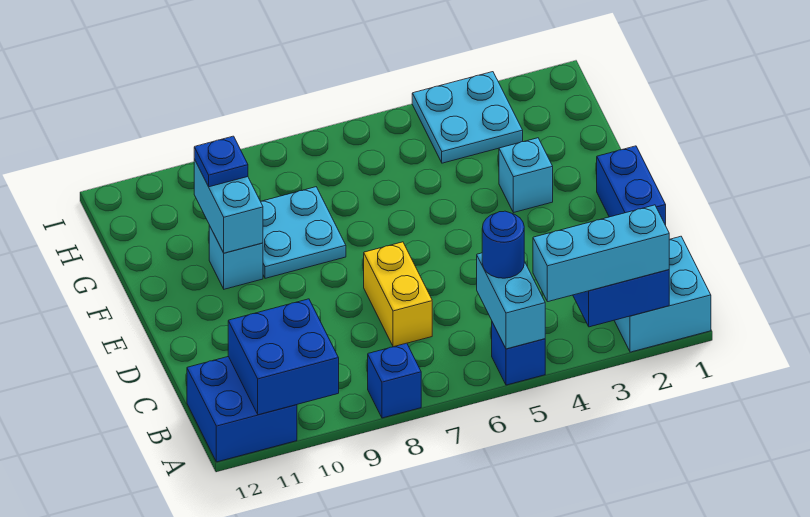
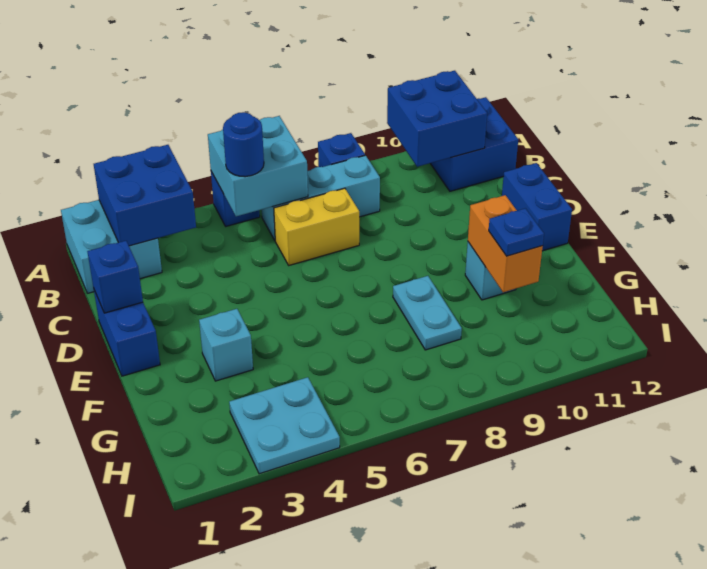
cyan brick A2:A4 level 3 -> cyan brick B6:B8 level 1
cyan brick A5:B5 level 2 -> cyan brick A5:B6 level 2
yellow brick C7:D7 level 1 -> yellow brick C6:C7 level 1
none -> blue brick D1 level 2
none -> blue brick D12:E12 level 1
cyan plate F8:G9 level 1 -> cyan plate F8:G8 level 1
cyan brick F10:G10 level 2 -> orange brick F10:G10 level 2

